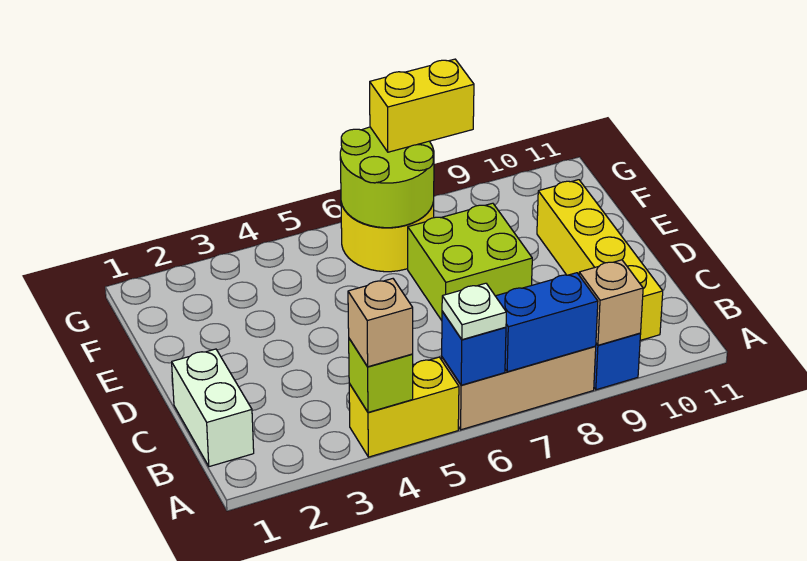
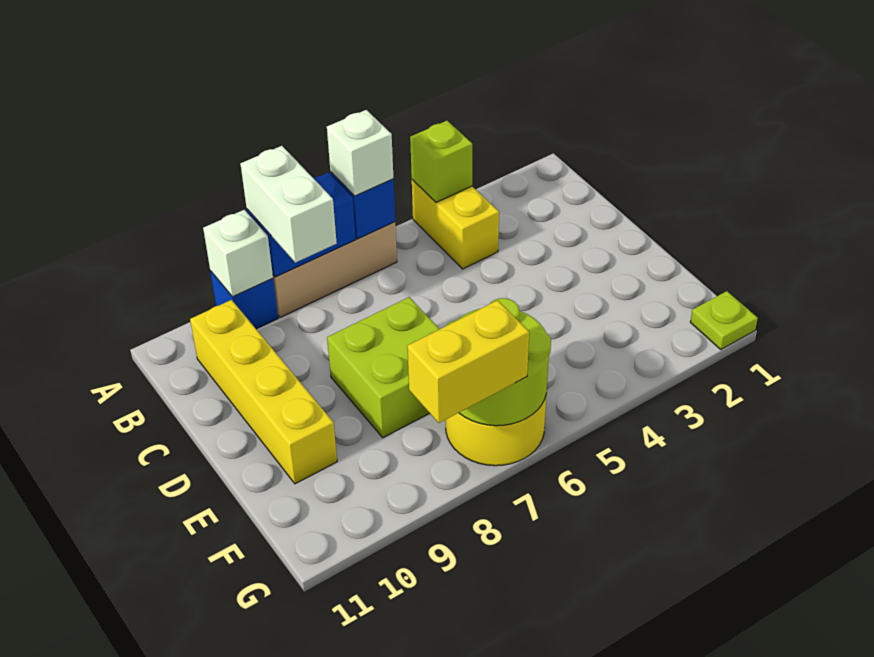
yellow brick A4:A5 level 1 -> yellow brick A4:B4 level 1
tan brick A4 level 3 -> none
white plate A6 level 3 -> white brick A6 level 3
tan brick A9 level 2 -> white brick A9 level 2
white brick B1:C1 level 1 -> white brick A8:B8 level 3
none -> lime plate G1 level 1

